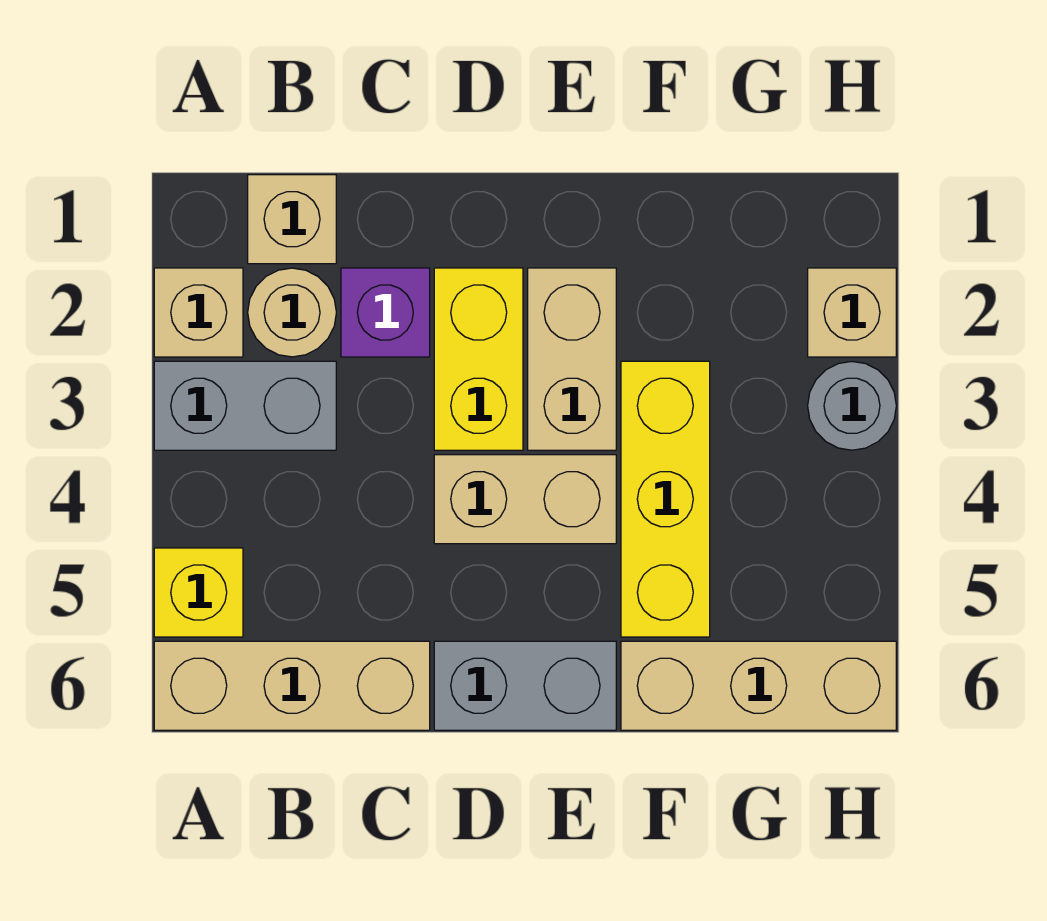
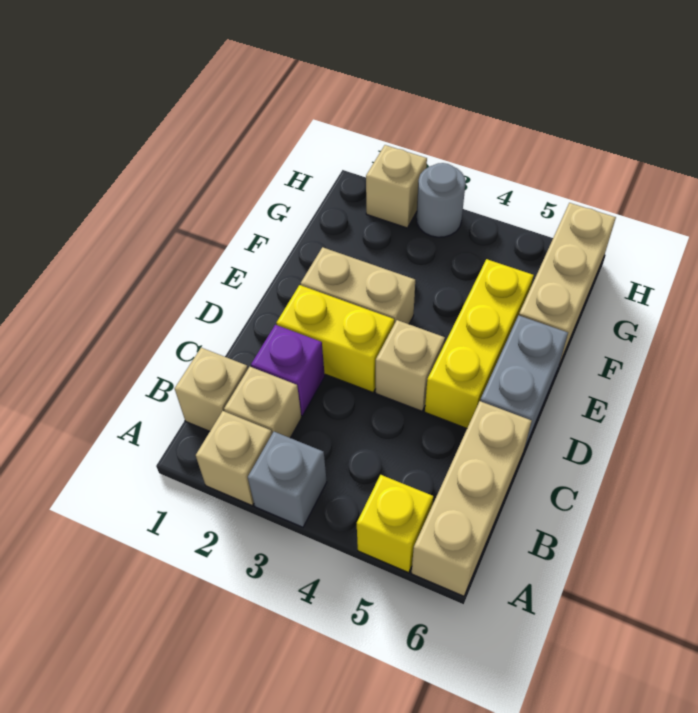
grey brick A3:B3 level 1 -> grey brick A3 level 1
tan round brick B2 level 1 -> tan brick B2 level 1
tan brick D4:E4 level 1 -> tan brick D4 level 1
yellow brick F3:F5 level 1 -> yellow brick D5:F5 level 1

